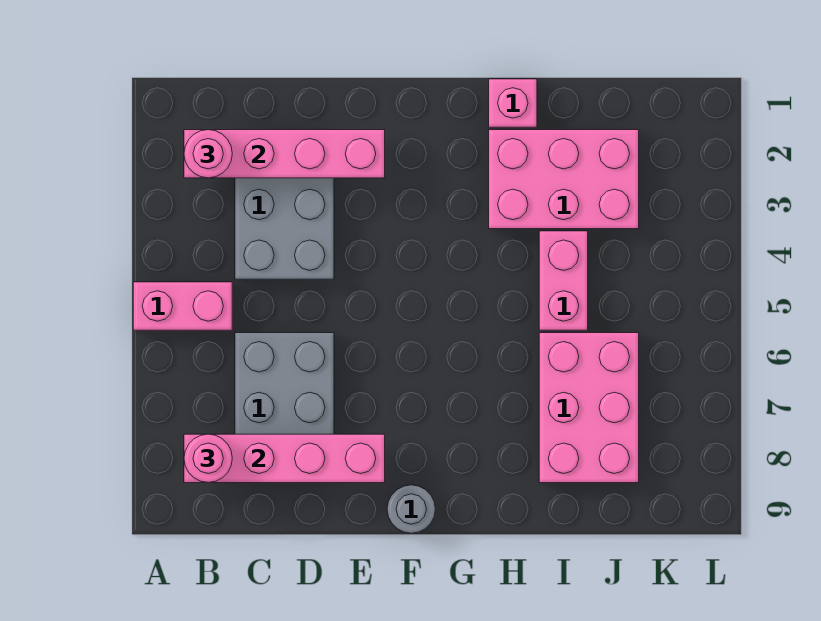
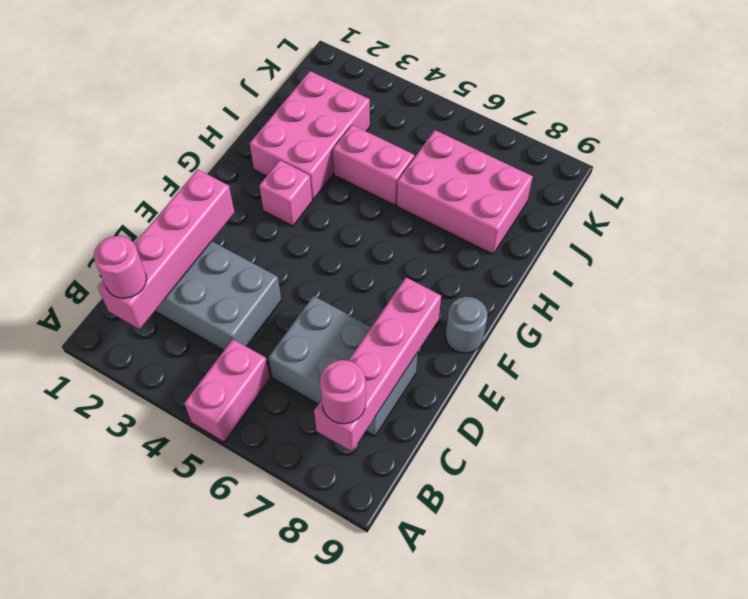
pink brick H1 level 1 -> pink brick G3 level 1

